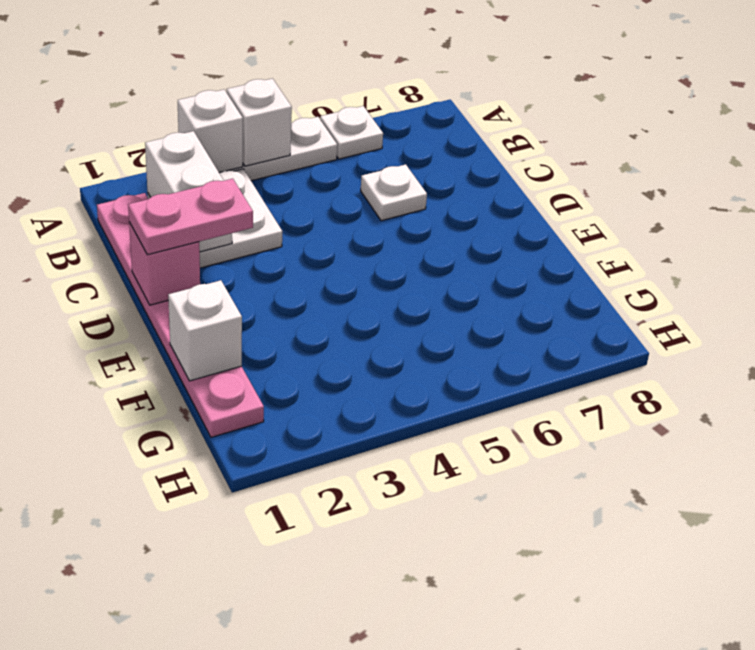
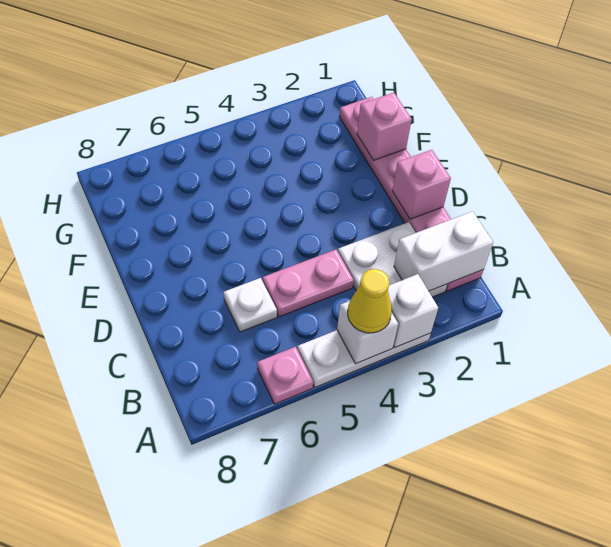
none -> yellow cone A4 level 3
white plate A6 level 1 -> pink plate A6 level 1
white brick B2:C2 level 2 -> white brick B1:B2 level 2
pink plate D1:D2 level 3 -> pink plate C4:C5 level 1
white brick F1 level 2 -> pink brick F1 level 2

